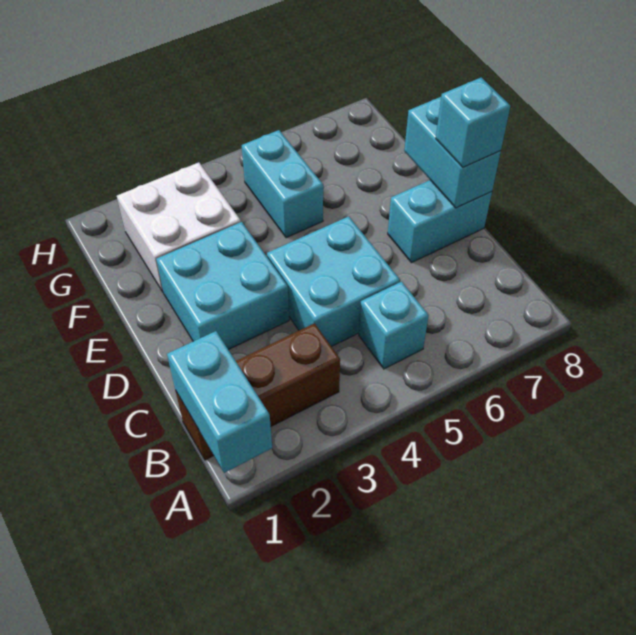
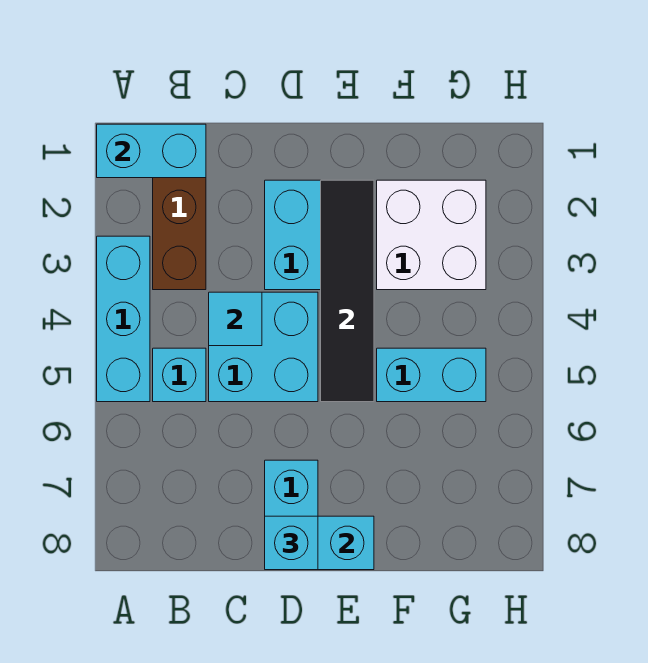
none -> cyan brick A3:A5 level 1
none -> cyan tile C4 level 2
none -> black tile E2:E5 level 2

